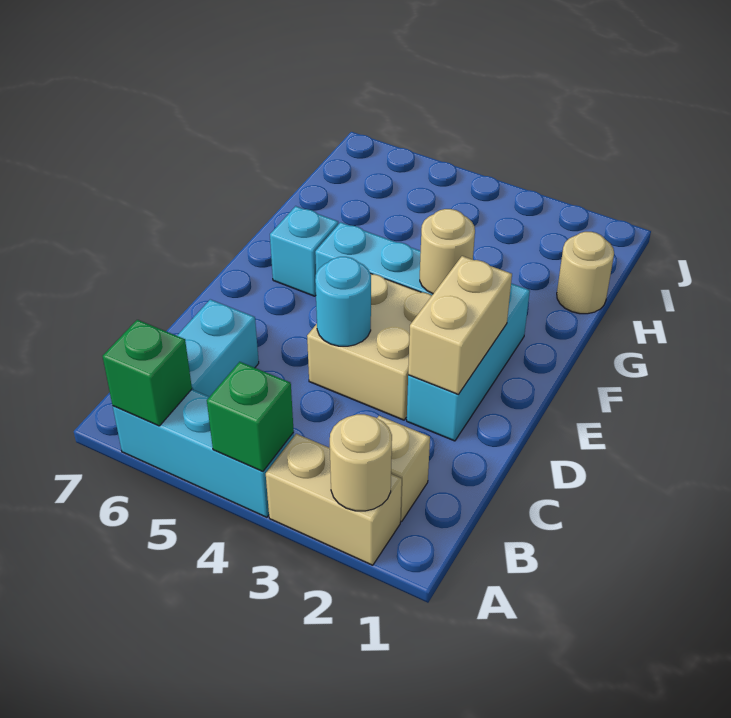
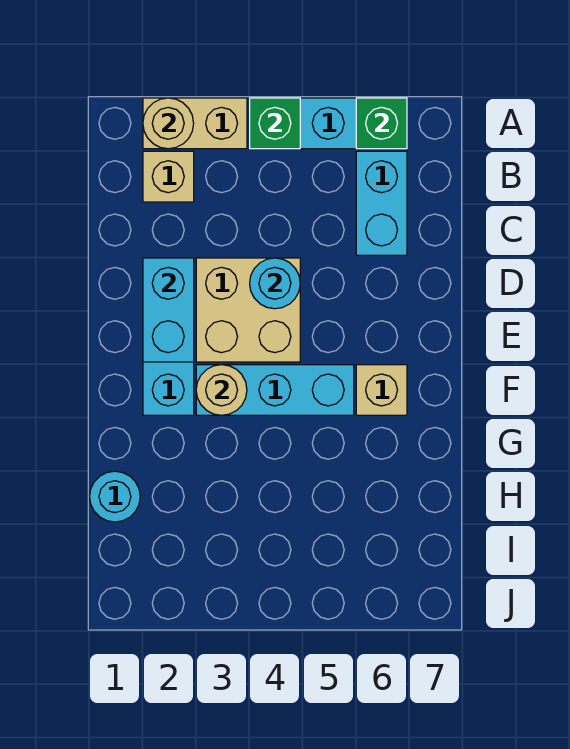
tan brick D2:E2 level 2 -> cyan brick D2:E2 level 2
cyan brick F6 level 1 -> tan brick F6 level 1
tan round brick H1 level 1 -> cyan round brick H1 level 1

